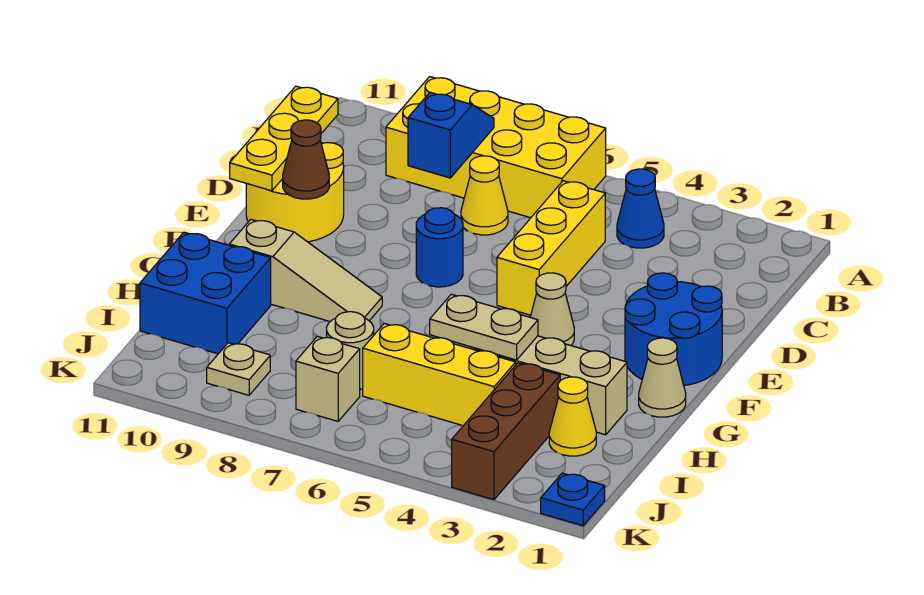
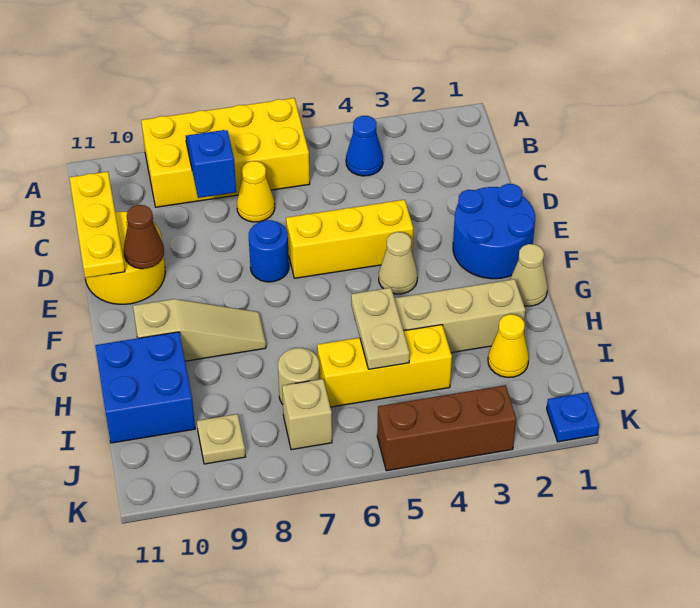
yellow brick C5:E5 level 1 -> yellow brick E4:E6 level 1
tan plate H4:H5 level 2 -> tan plate H5:I5 level 2
brown brick I3:K3 level 1 -> brown brick K3:K5 level 1

